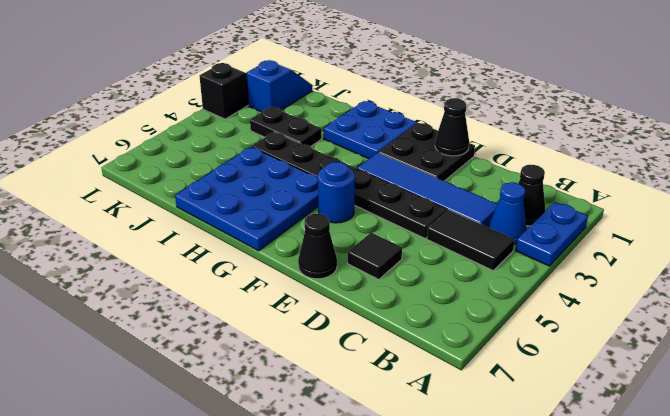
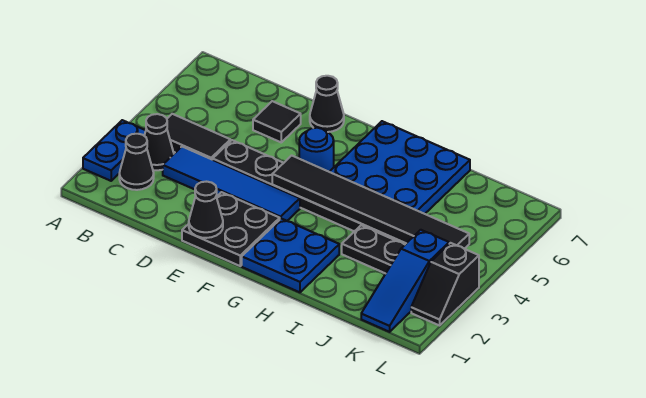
blue cone B3 level 1 -> black cone B3 level 1
none -> black tile F4:K4 level 2
blue slope K1:K2 level 1 top 2 -> blue slope K1:K3 level 1 top 3

